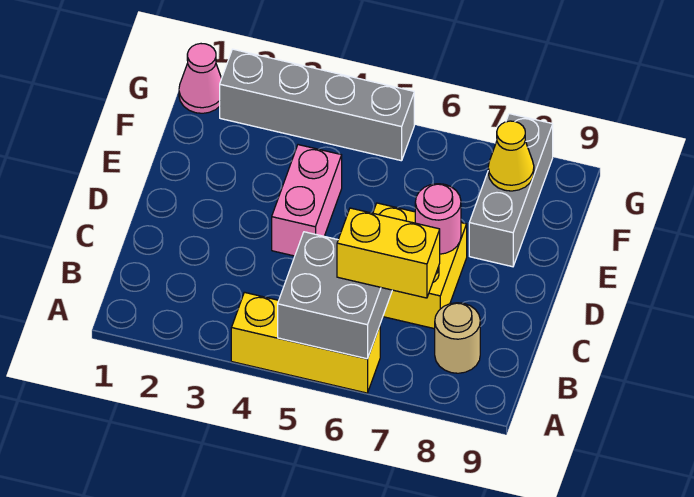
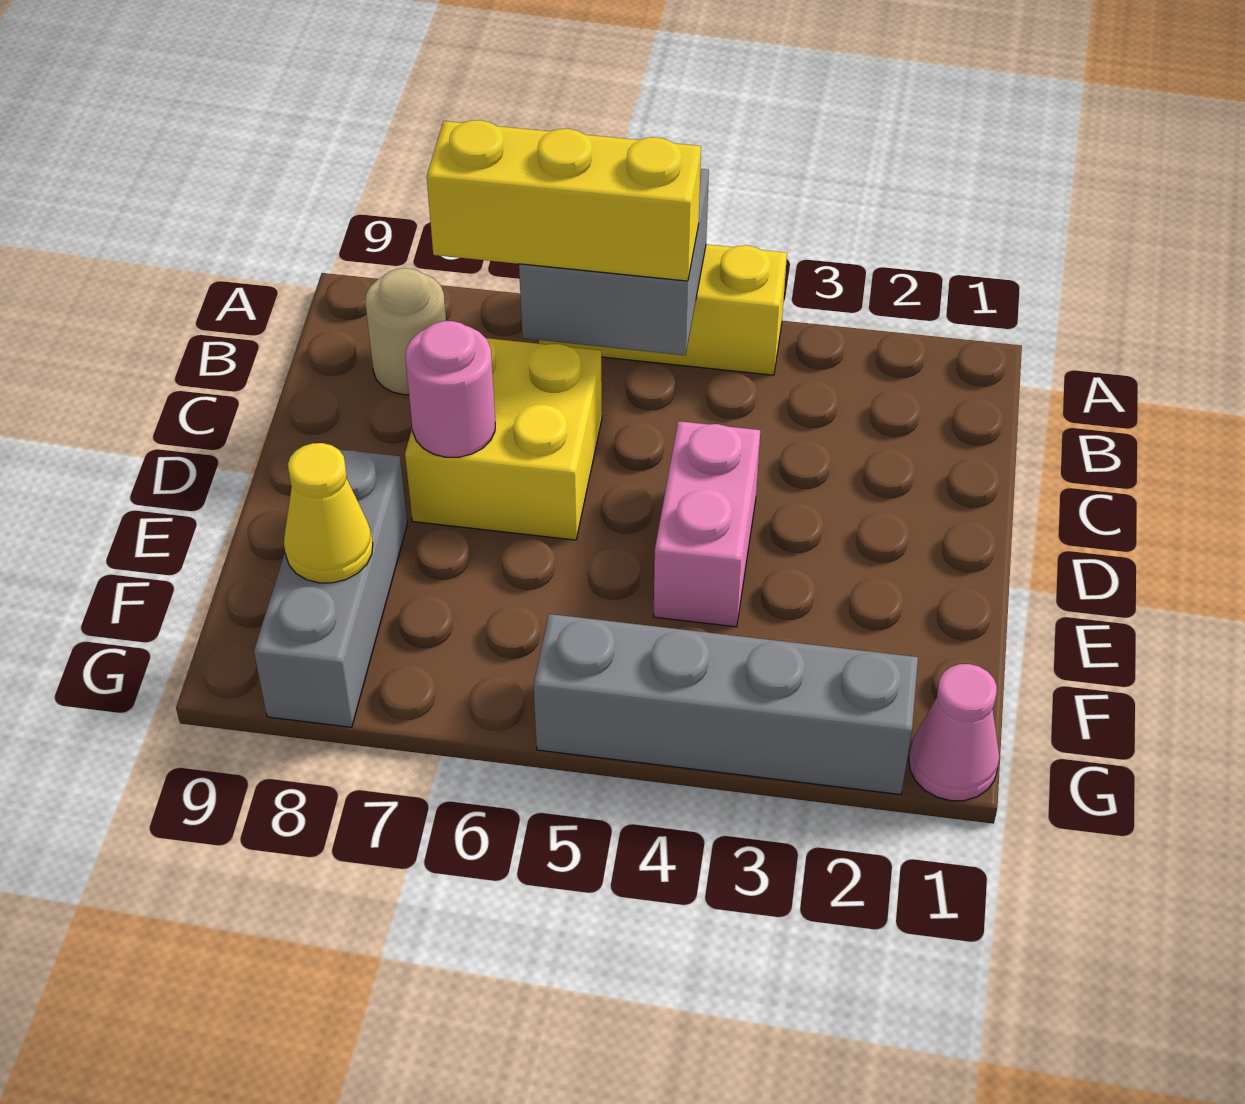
yellow brick B6:B7 level 3 -> yellow brick B5:B7 level 3

